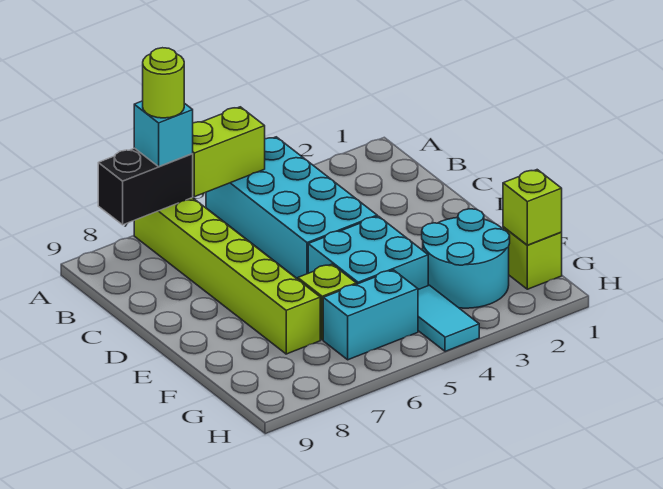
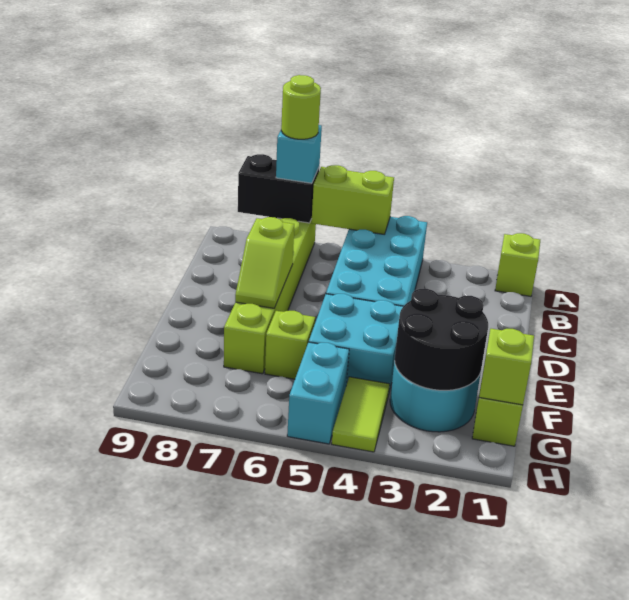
none -> lime brick A1 level 1
none -> lime slope D7:E7 level 2 top D
none -> black round brick F2:G3 level 2
cyan tile G4:H4 level 1 -> lime tile G4:H4 level 1
cyan brick G5:G6 level 1 -> cyan brick G5:H5 level 1

